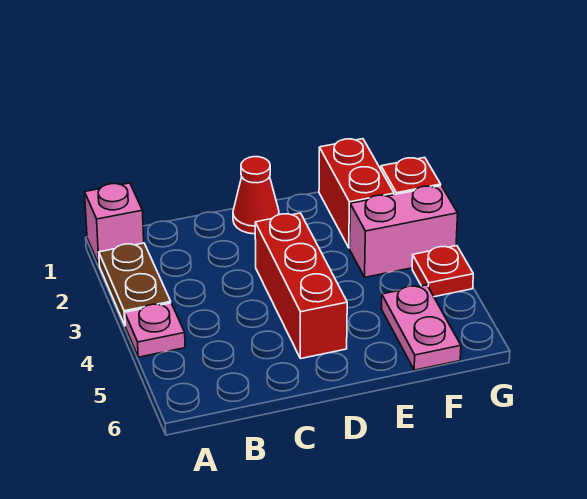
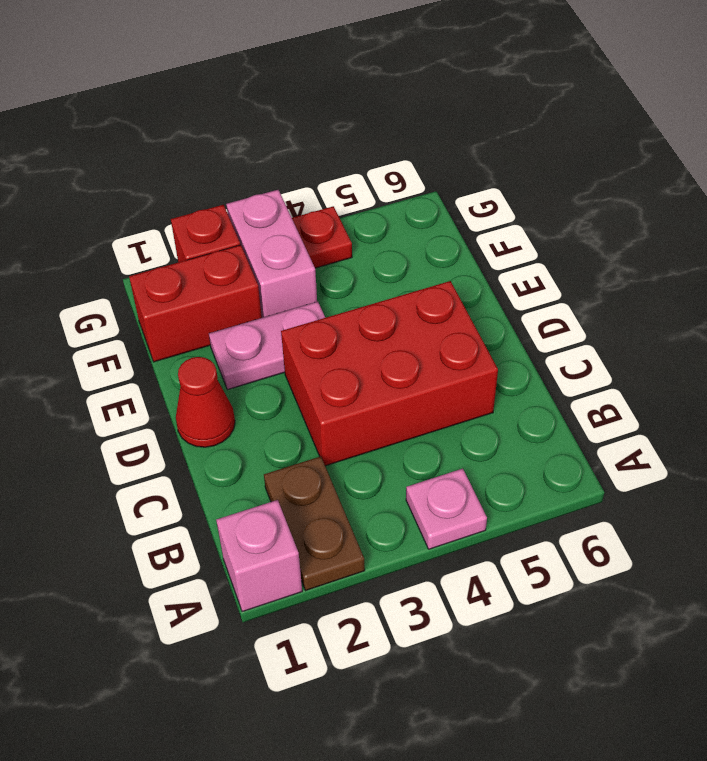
brown plate A2:A3 level 1 -> brown plate A2:B2 level 1
red brick D3:D5 level 1 -> red brick C3:D5 level 1
pink plate F5:F6 level 1 -> pink plate E2:E3 level 1

